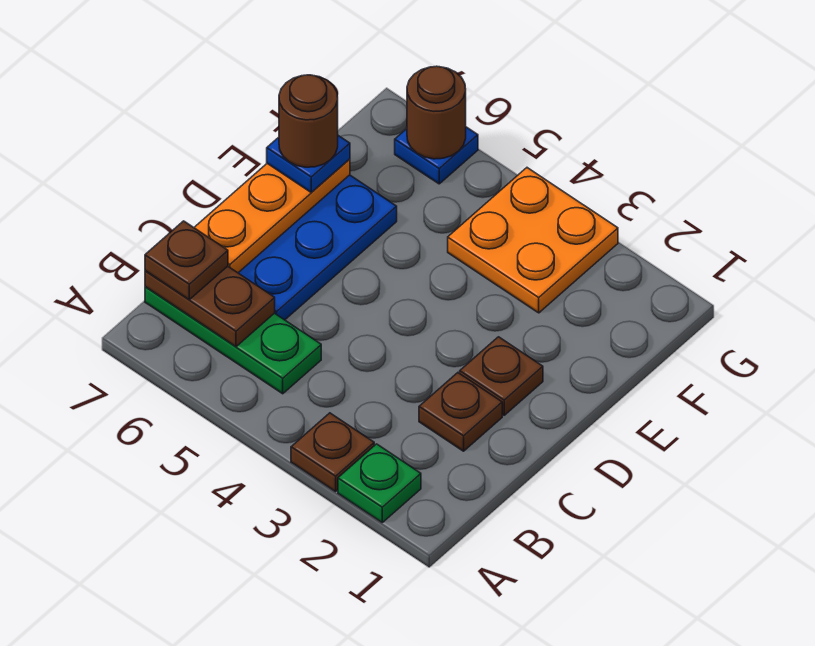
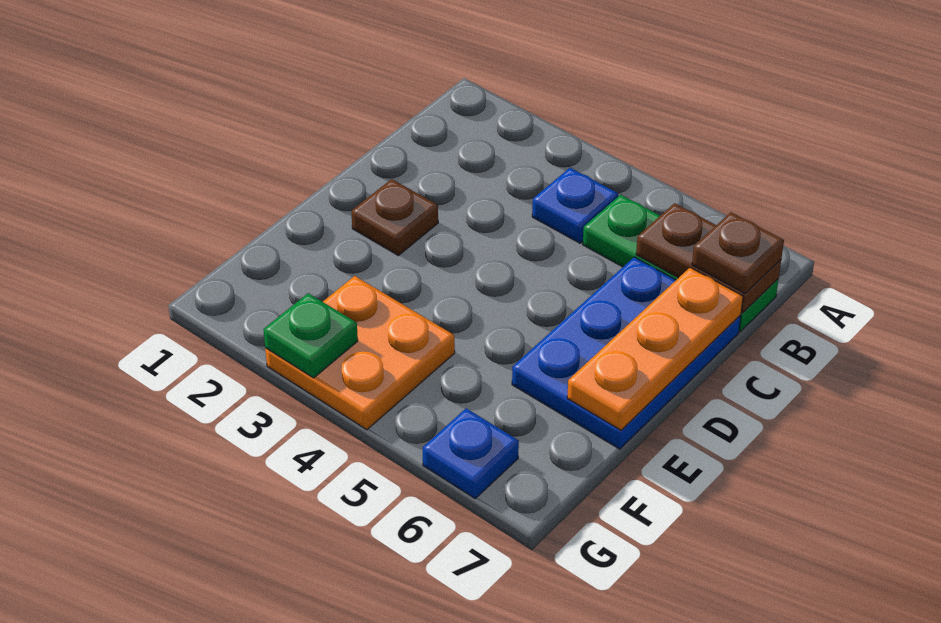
green plate A2 level 1 -> green plate G3 level 2
brown plate A3 level 1 -> none
brown plate C2 level 1 -> none
blue plate E7 level 3 -> blue plate B4 level 1
brown round brick E7 level 4 -> none
brown round brick G6 level 2 -> none

